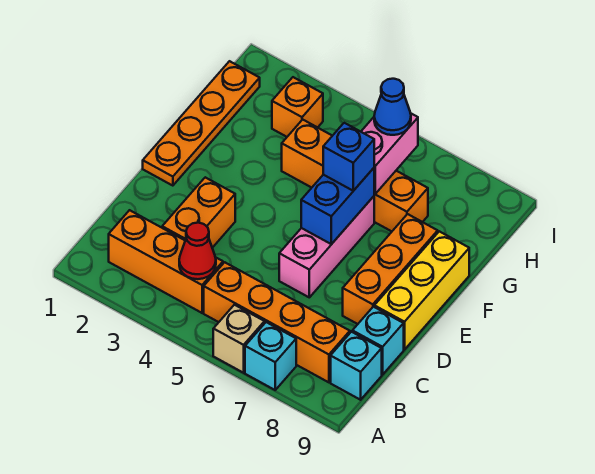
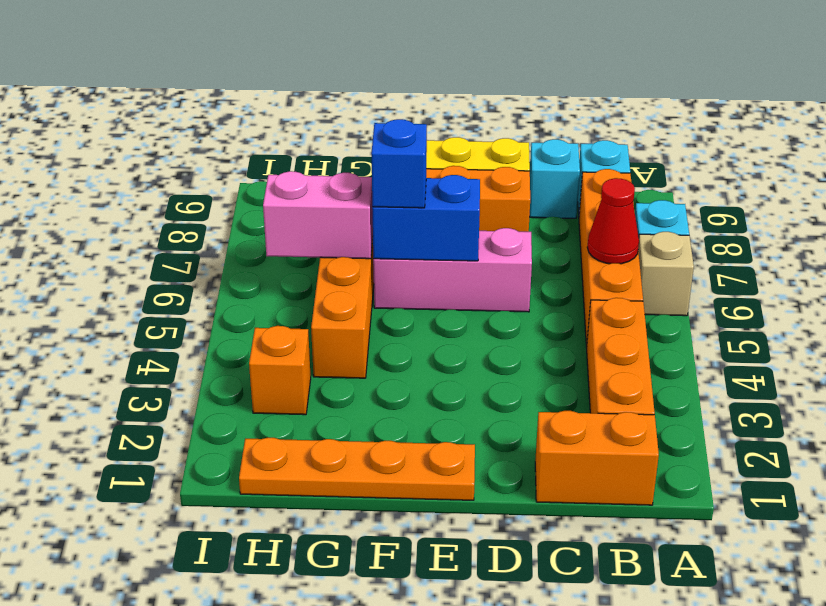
red cone B4 level 2 -> red cone B6 level 2
orange brick C3:D3 level 1 -> orange brick B1:C1 level 1
blue cone H6 level 3 -> none

